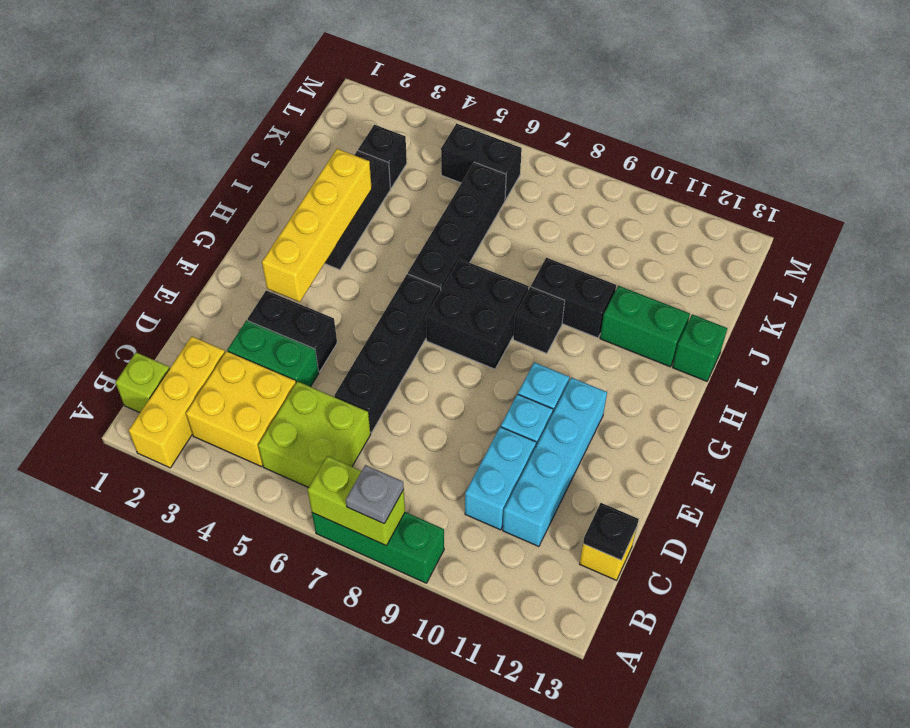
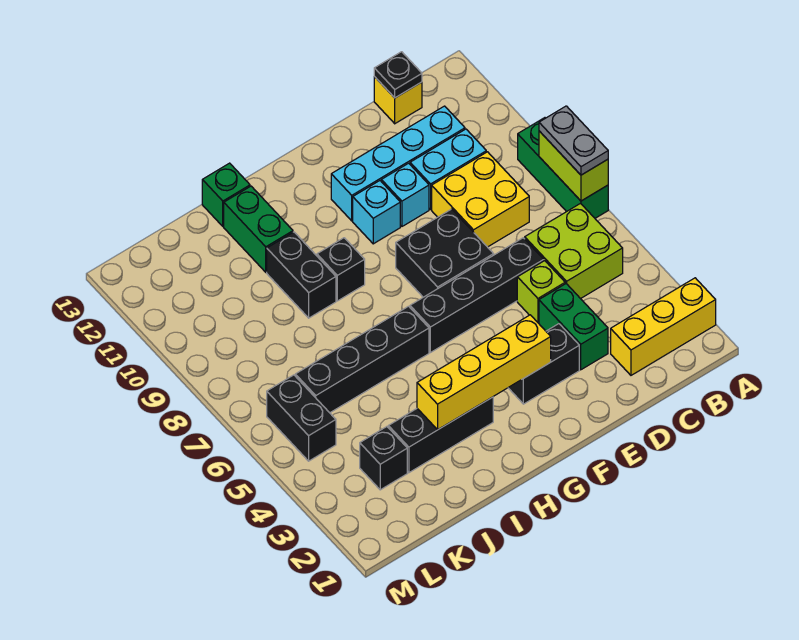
grey plate A8 level 3 -> grey plate A7:A8 level 3
lime brick B1 level 1 -> lime brick D5 level 1
yellow brick B3:C4 level 1 -> yellow brick C8:D9 level 1
black brick E3:E4 level 1 -> black brick E3:F3 level 1
black brick G7:H8 level 1 -> black brick E7:F8 level 1

